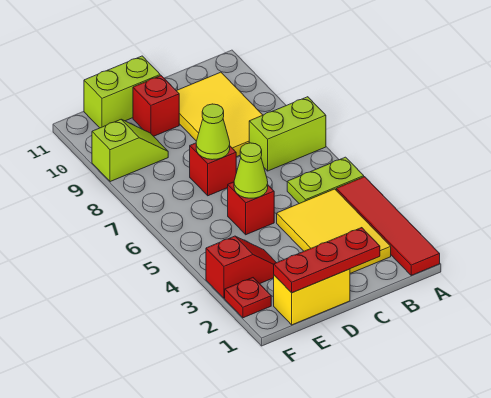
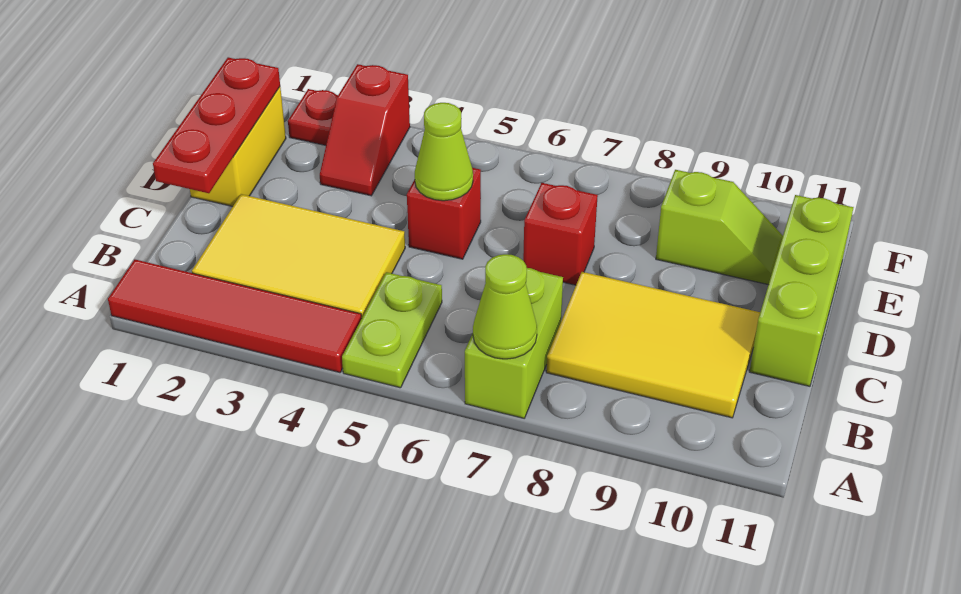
lime cone D7 level 2 -> lime cone A7 level 2
red brick D10 level 1 -> none
lime brick D11:E11 level 1 -> lime brick C11:E11 level 1
lime slope E9:F9 level 1 top F -> lime slope E9:E10 level 1 top 9

